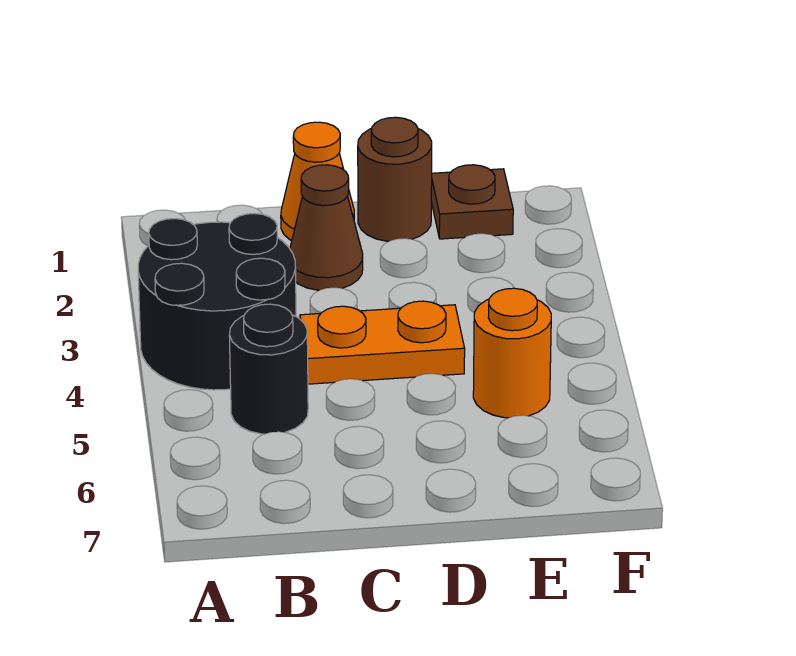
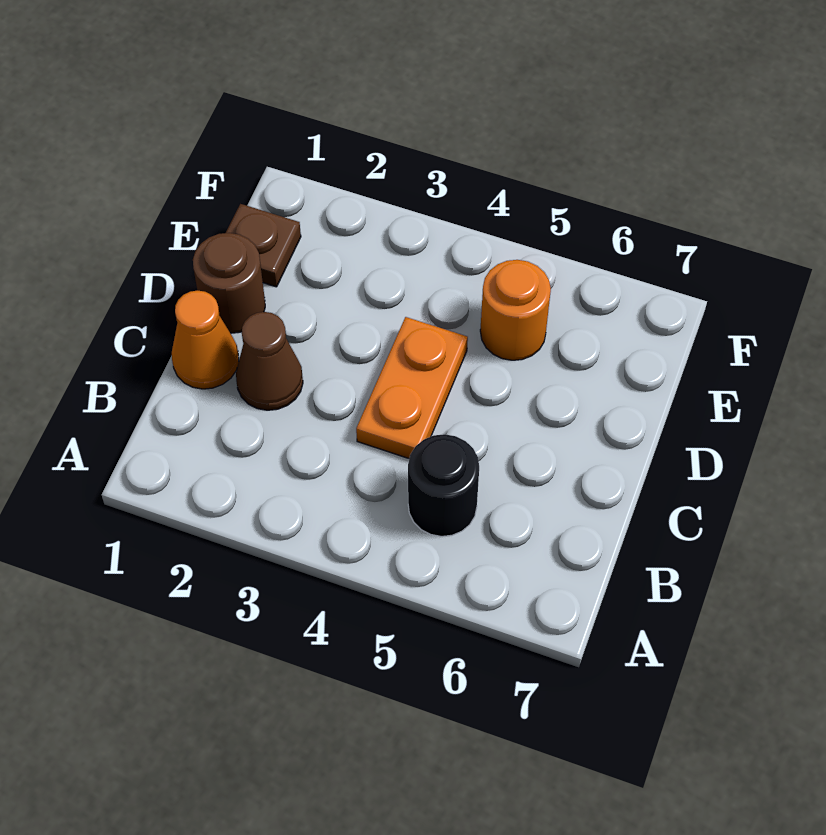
black round brick A3:B4 level 1 -> none

